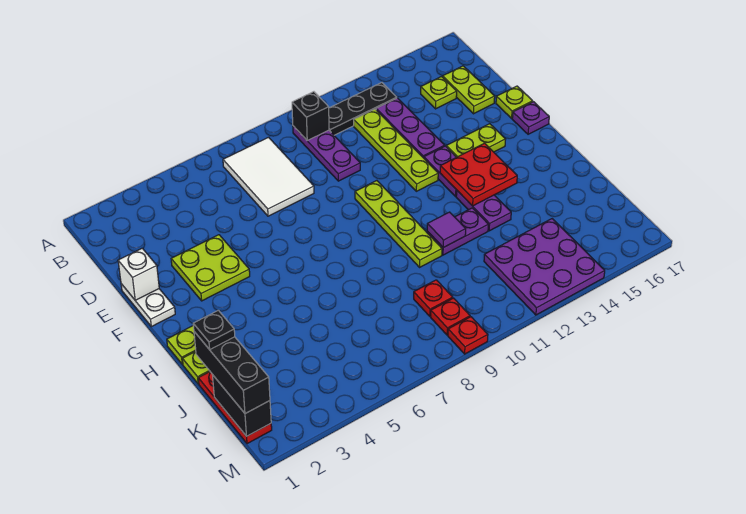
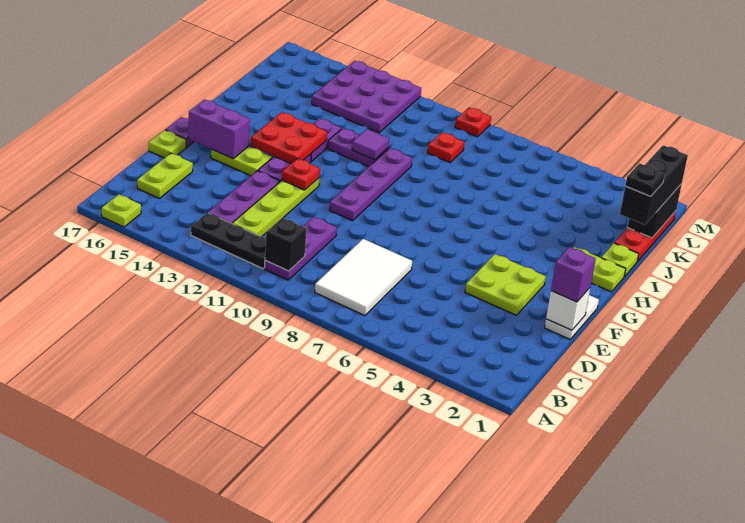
lime plate C15 level 1 -> lime plate A16 level 1
none -> purple brick E1 level 3
lime plate F10:I10 level 1 -> purple plate F10:I10 level 1
none -> purple brick F15:F16 level 2
red plate L9 level 1 -> red plate F12 level 2

